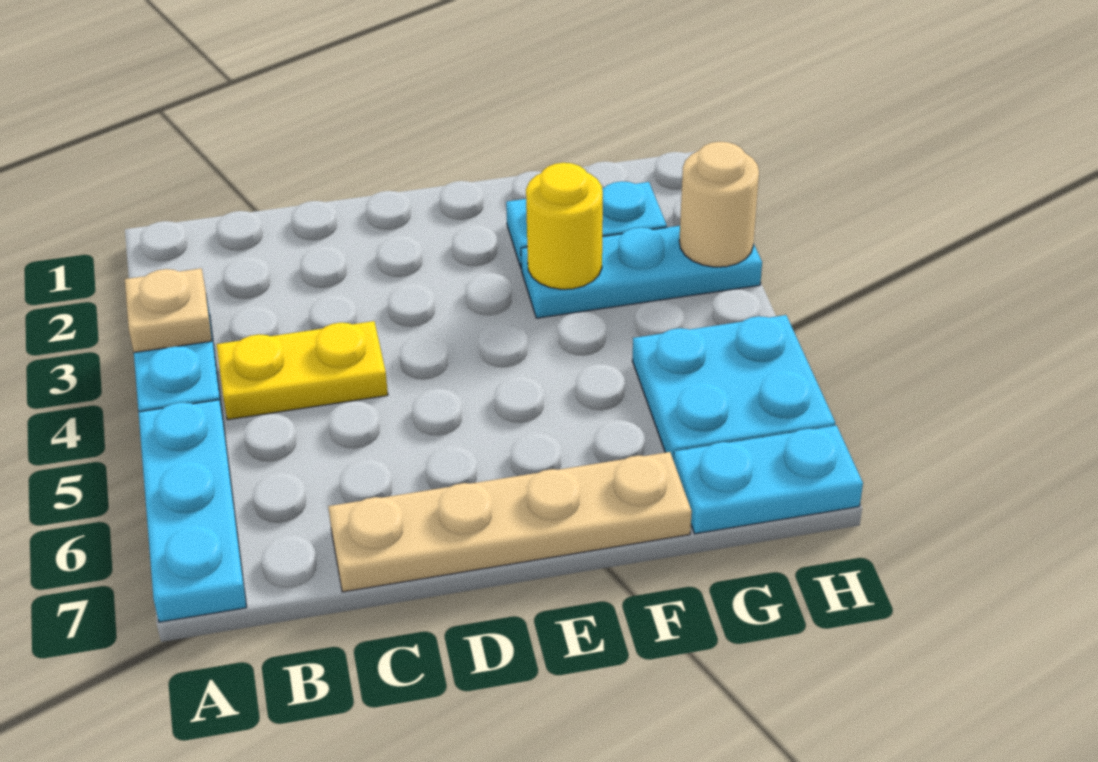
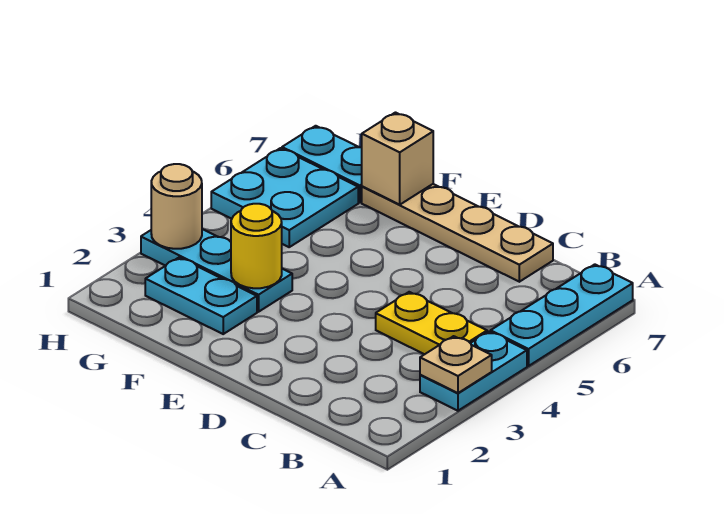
none -> tan brick F7 level 2

